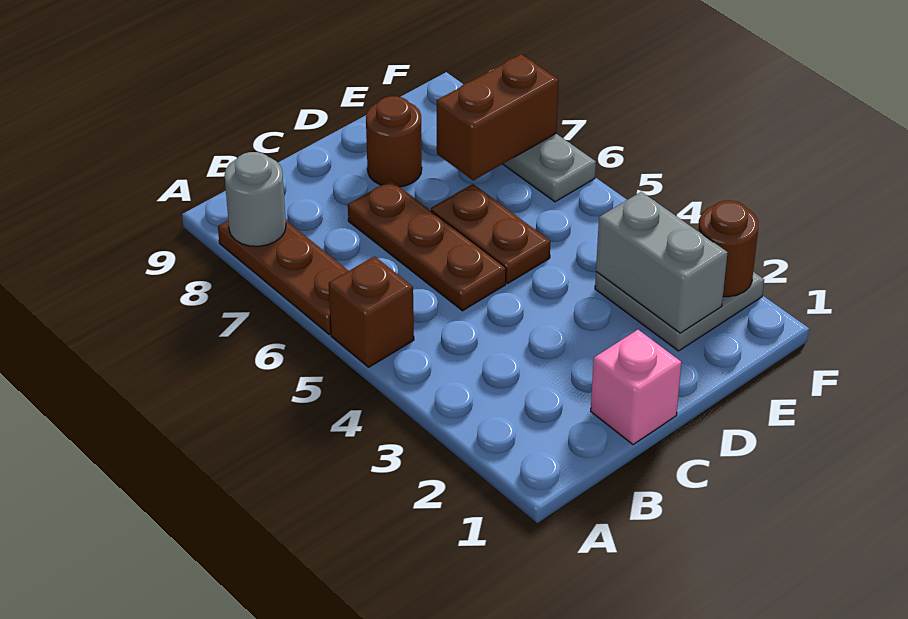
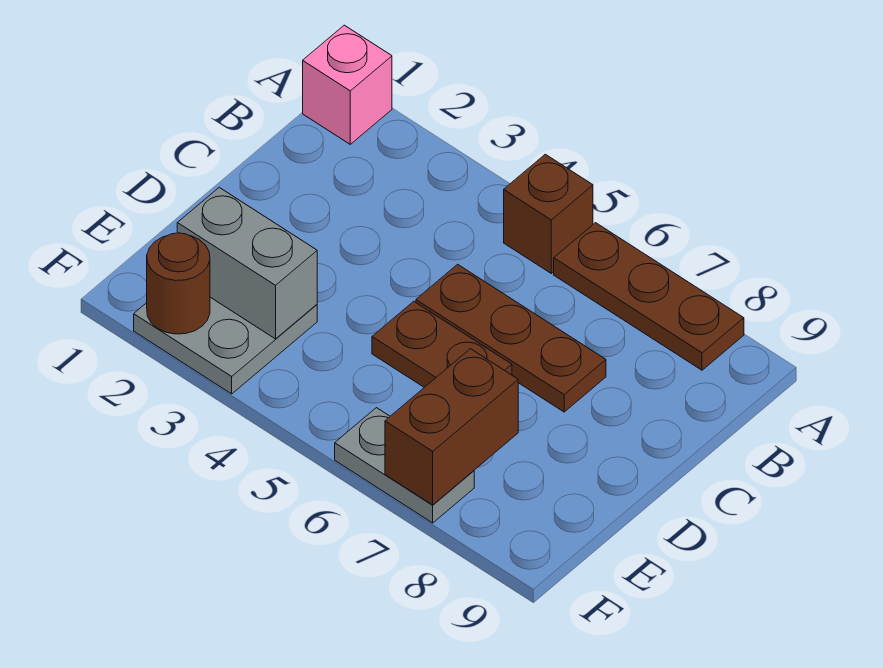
grey round brick A8 level 2 -> none
pink brick C1 level 1 -> pink brick A1 level 1
brown round brick D8 level 1 -> none

